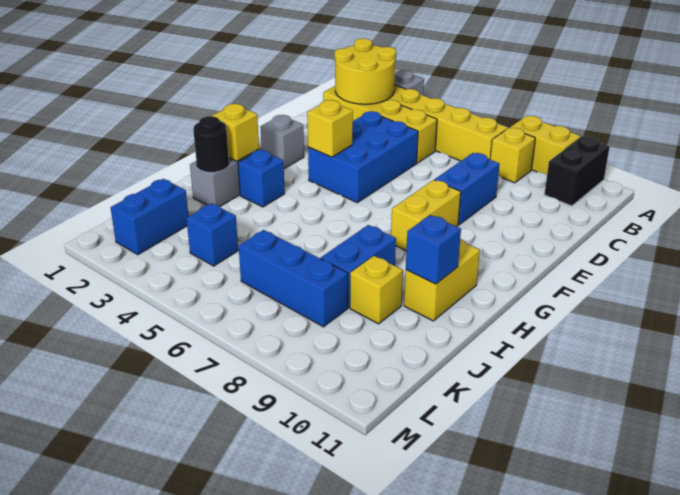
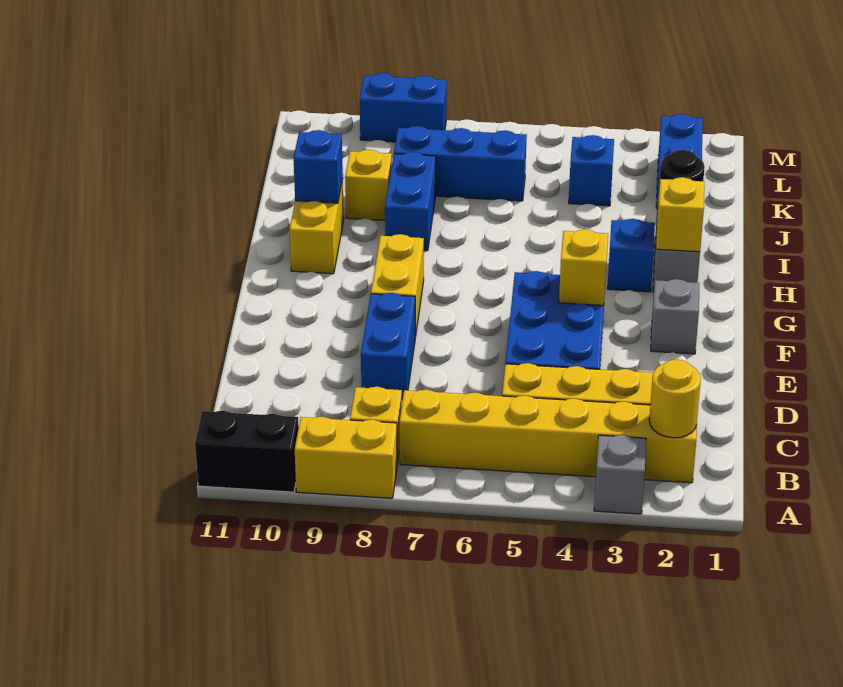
black brick A10:B10 level 1 -> black brick A10:A11 level 1
yellow round brick B2:C3 level 2 -> yellow round brick B2 level 2
none -> blue brick M8:M9 level 1

